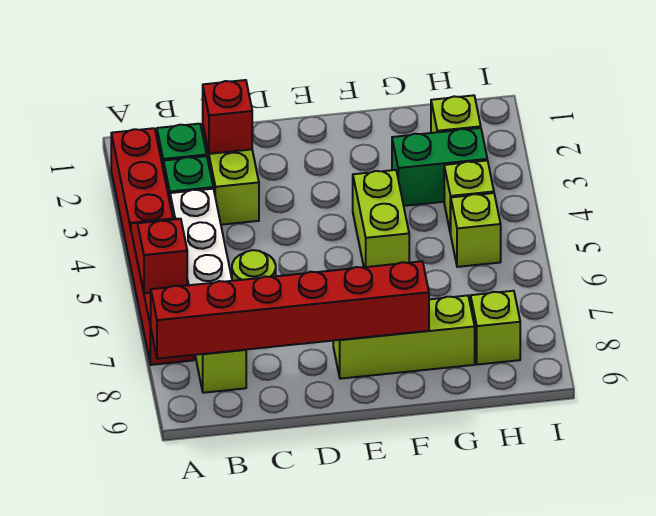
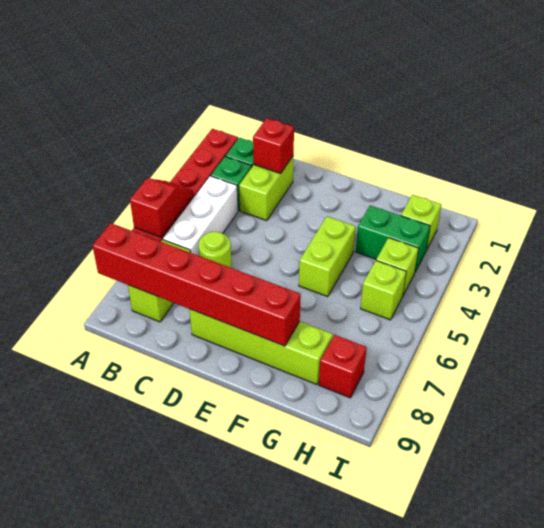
lime brick E8:G8 level 1 -> lime brick D8:G8 level 1
lime brick H8 level 1 -> red brick H8 level 1

